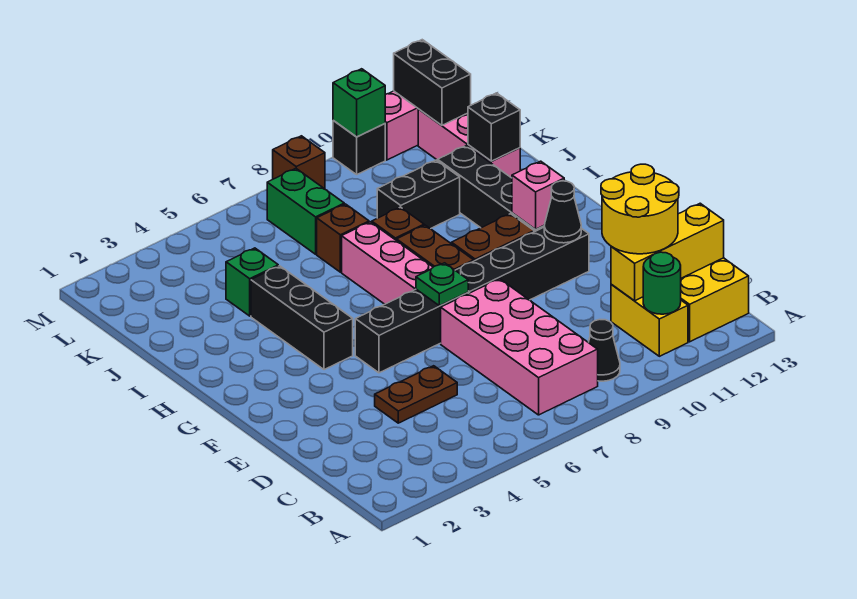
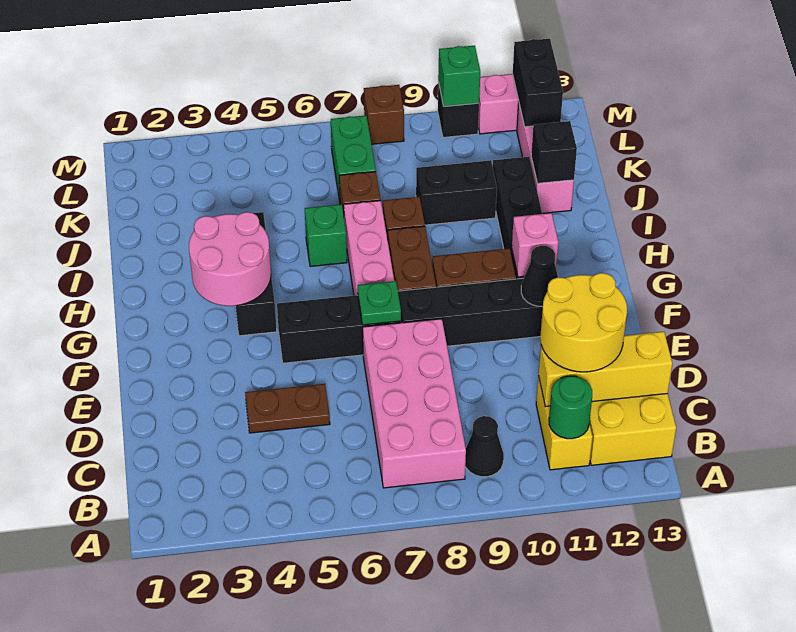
none -> pink round brick G3:H4 level 2
green brick J4 level 1 -> green brick I6 level 1

